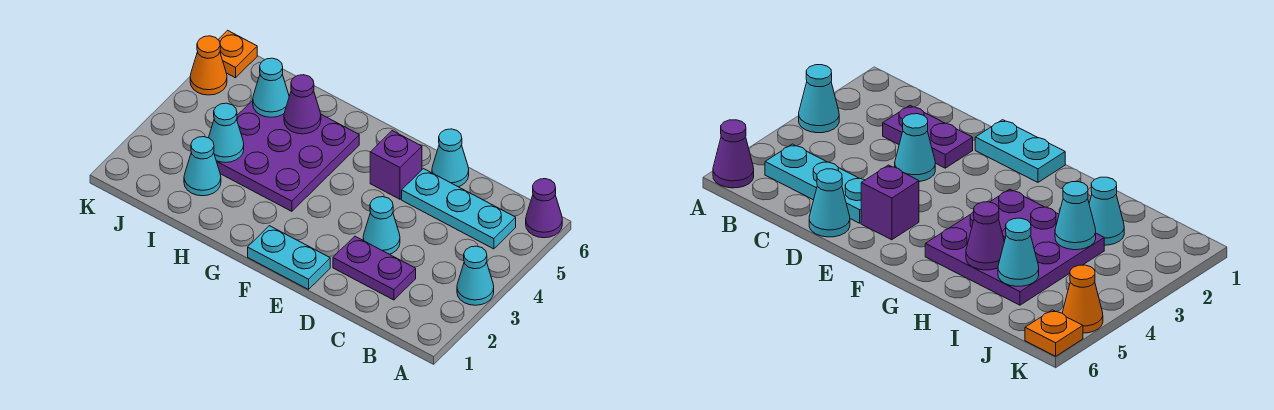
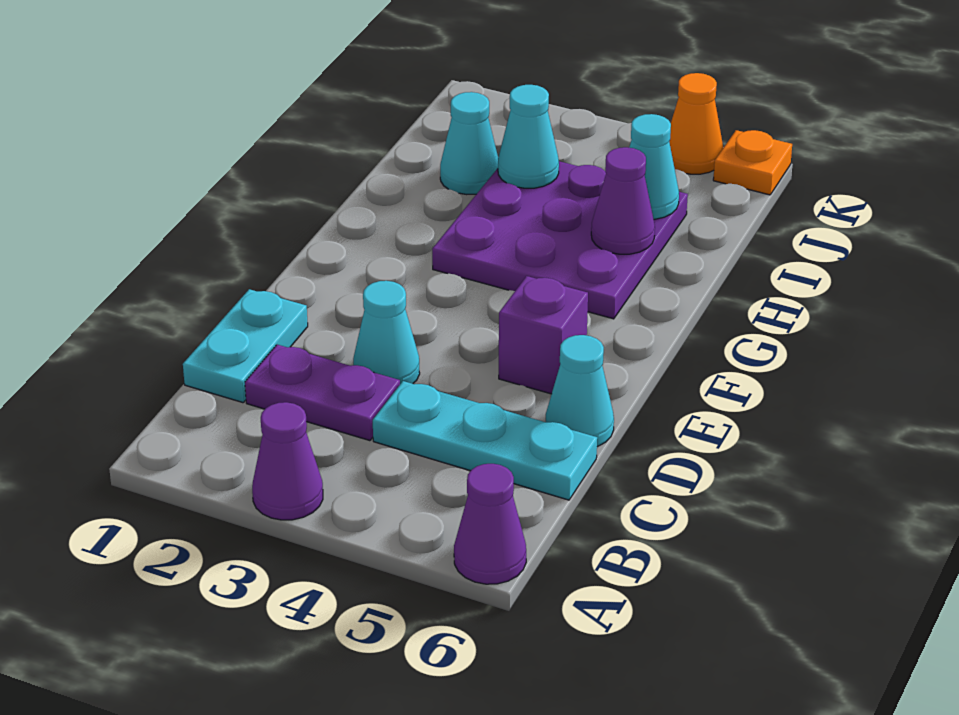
cyan cone A3 level 1 -> purple cone A3 level 1
cyan plate B5:D5 level 1 -> cyan plate C4:C6 level 1
purple plate C2:D2 level 1 -> purple plate C2:C3 level 1
cyan plate E1:F1 level 1 -> cyan plate C1:D1 level 1

